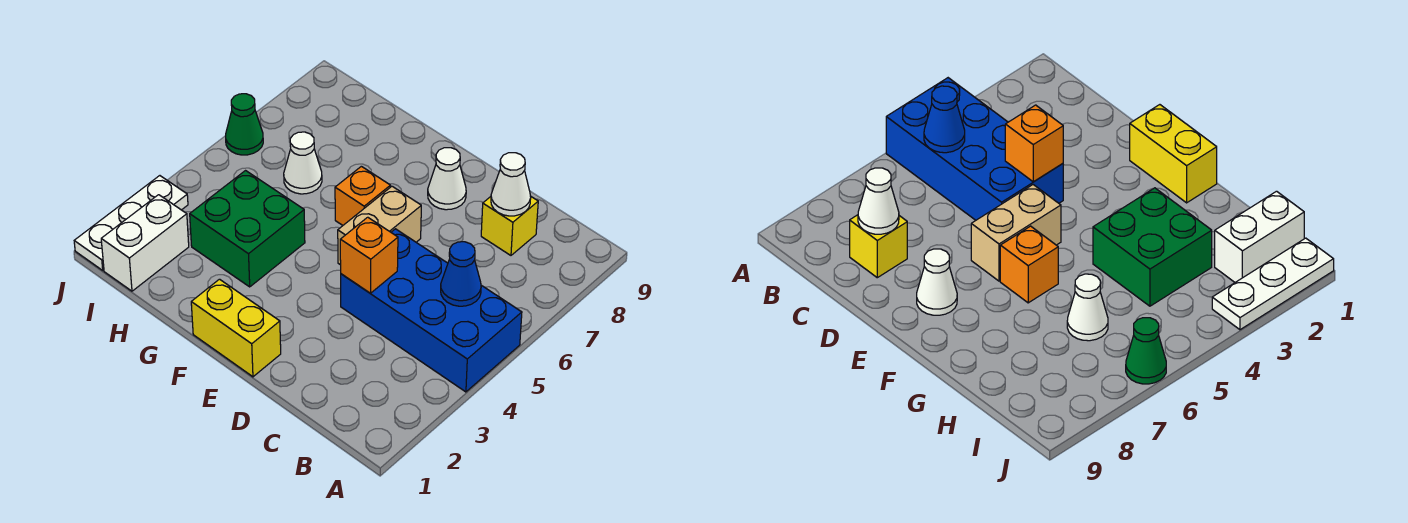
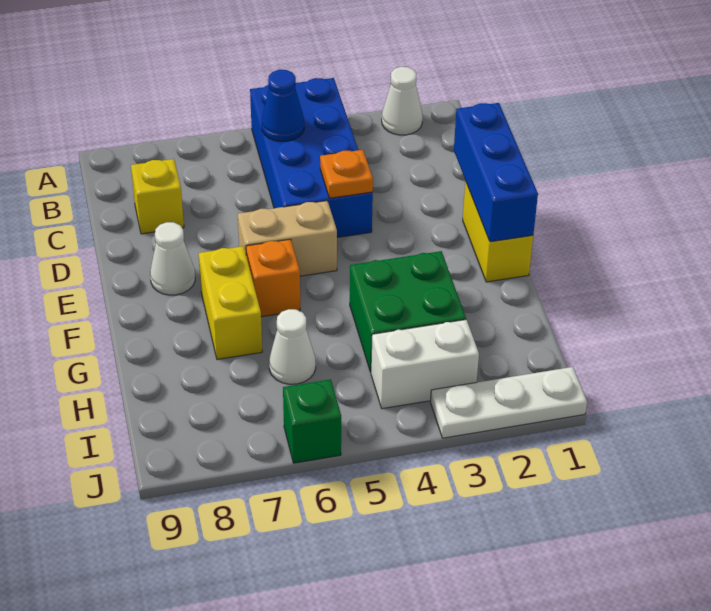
white cone C8 level 2 -> white cone A2 level 1
none -> blue brick D1:F1 level 2
orange brick D4 level 2 -> orange plate D4 level 2
none -> yellow brick F7:G7 level 1
white brick I1:I2 level 1 -> white brick I3:I4 level 1
green cone J6 level 1 -> green brick J6 level 1

